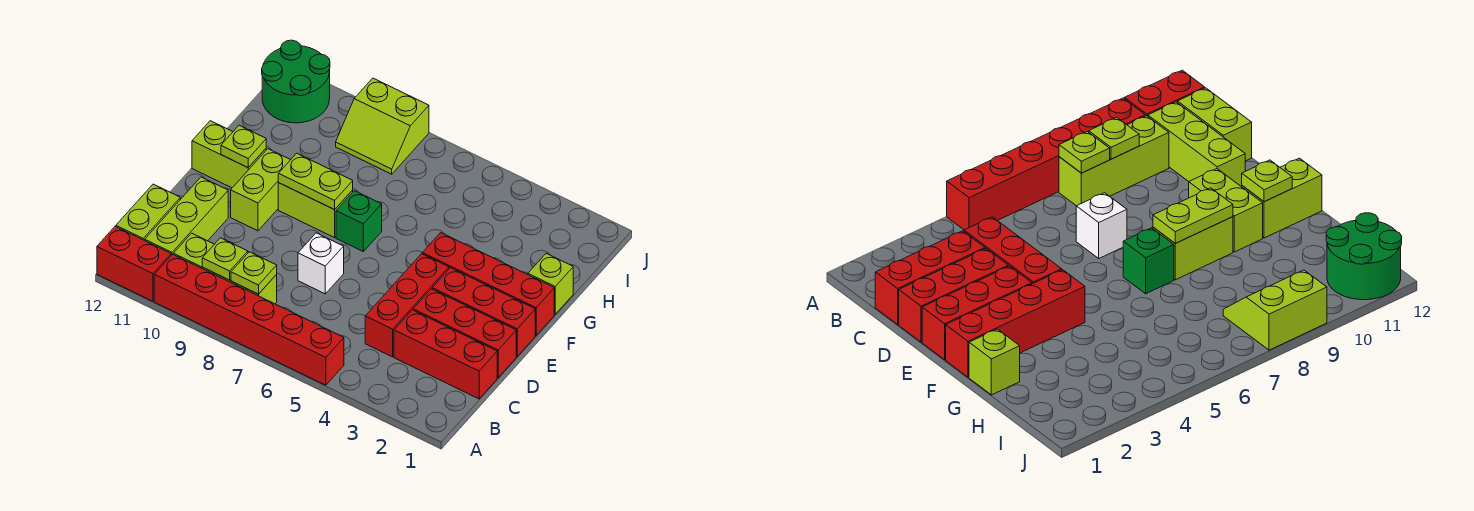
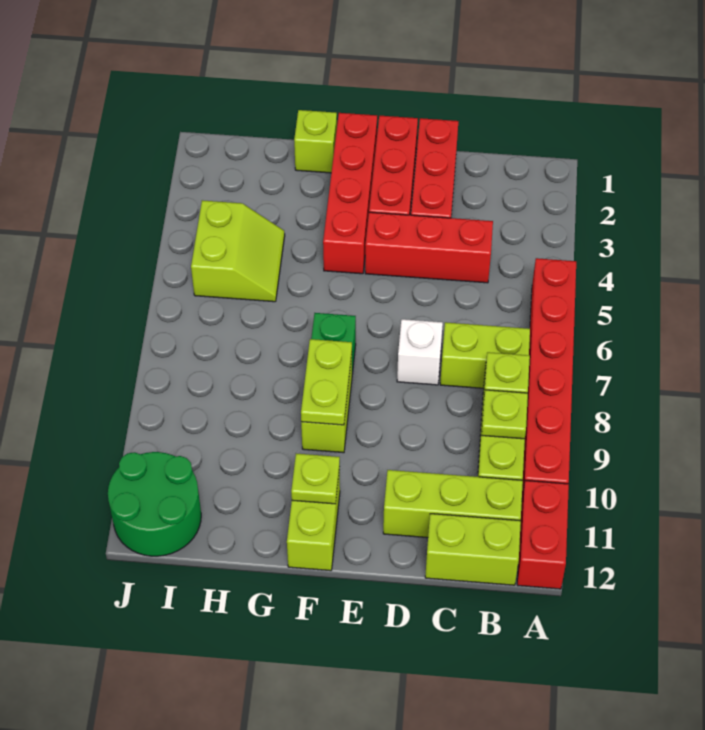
red brick C1:C3 level 1 -> none
lime brick E10:F10 level 1 -> lime brick B7:C7 level 1
lime slope I8:J9 level 1 top J -> lime slope H4:I5 level 1 top I

